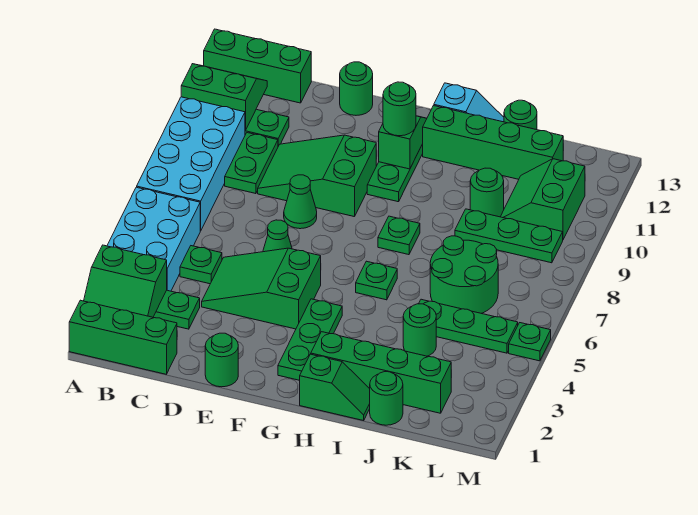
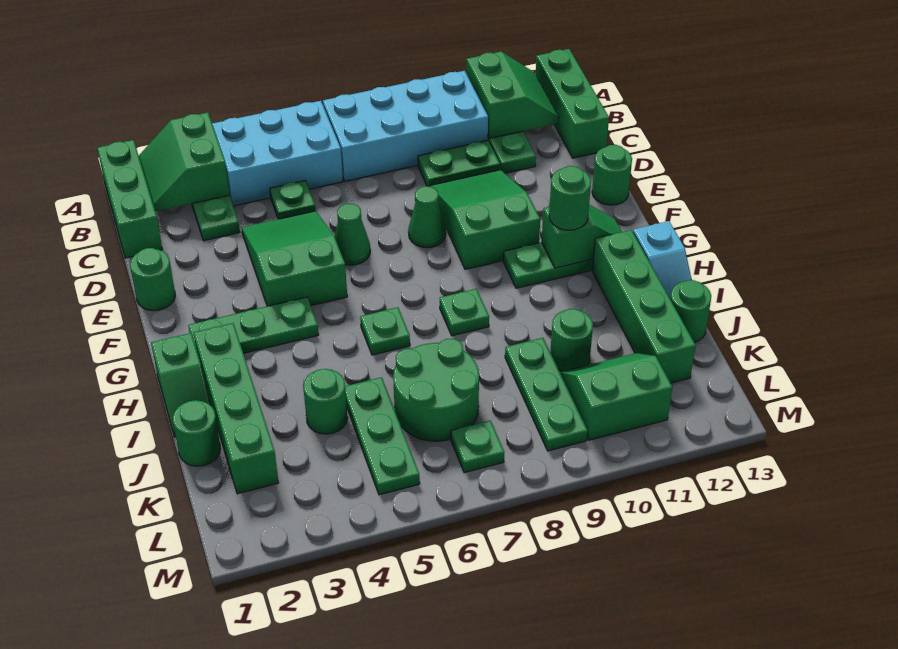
green plate M5 level 1 -> green plate L7 level 1

